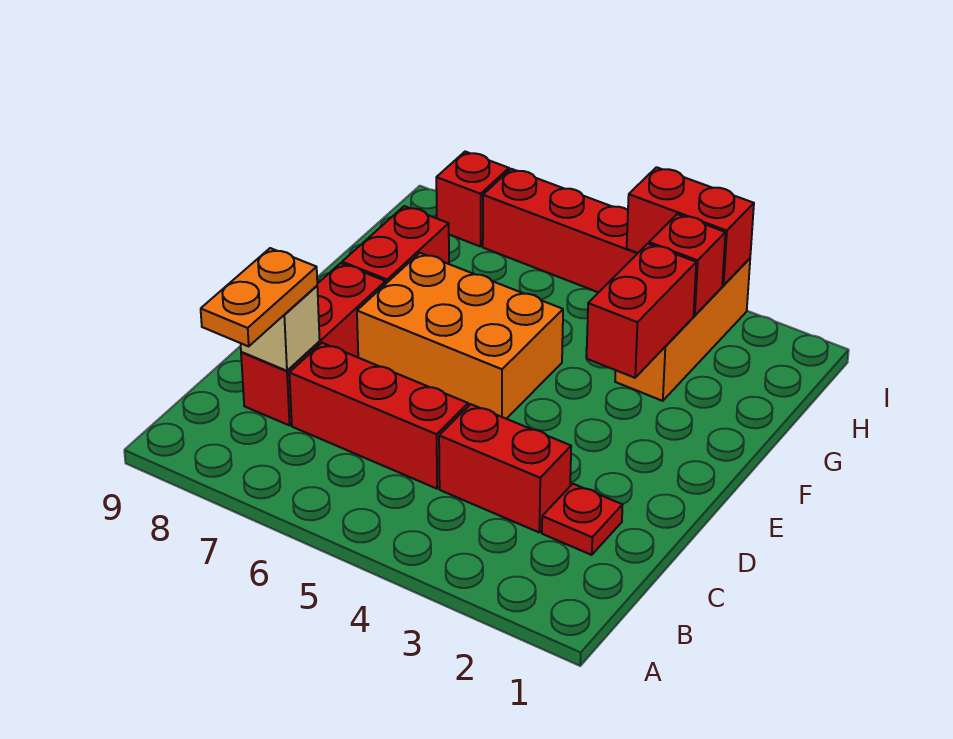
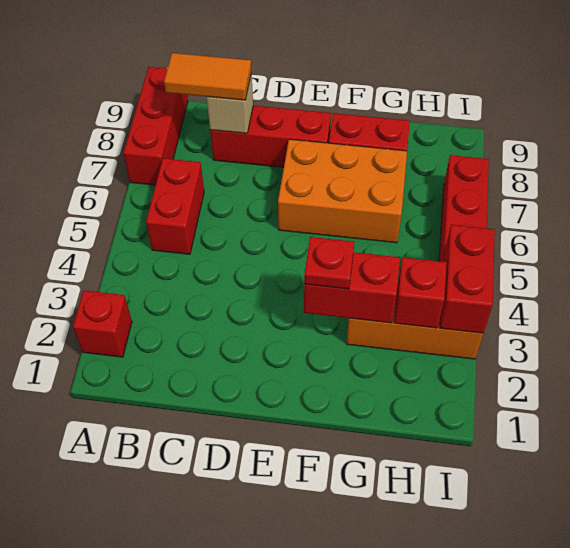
orange plate B8:C8 level 3 -> orange tile B8:C8 level 3
red plate C2 level 1 -> red plate F3 level 3
red brick C3:C4 level 1 -> red brick B5:B6 level 1
red brick C5:C7 level 1 -> red brick A7:A9 level 1
orange brick E5:F7 level 1 -> orange brick E6:G7 level 1
red brick I8 level 1 -> red brick A2 level 1

